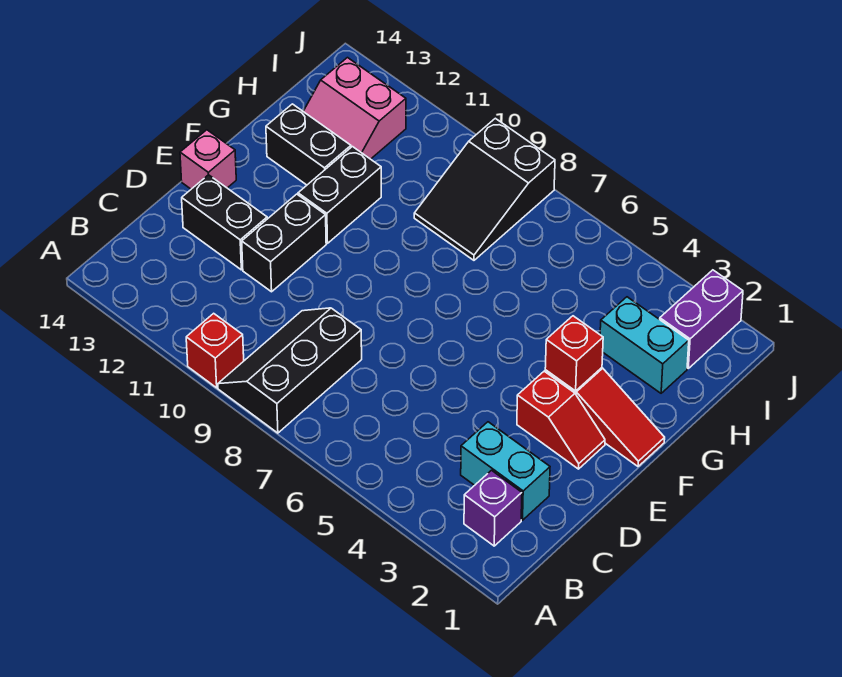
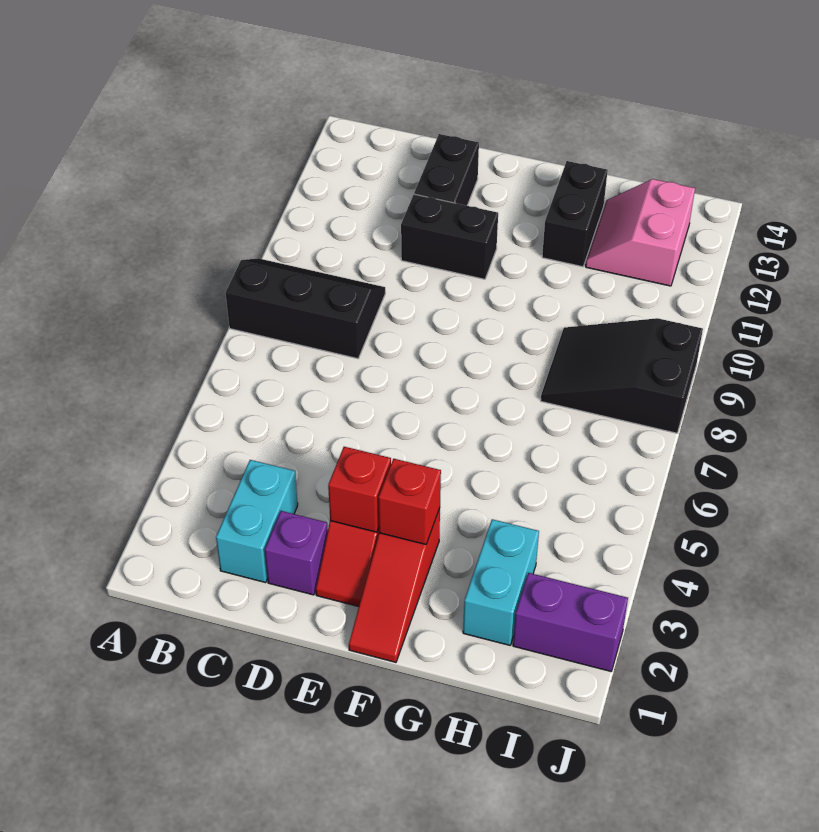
red brick A10 level 1 -> red brick E3 level 2
purple brick B2 level 1 -> purple brick D2 level 1
pink brick E14 level 1 -> none
black brick F11:G11 level 1 -> none

